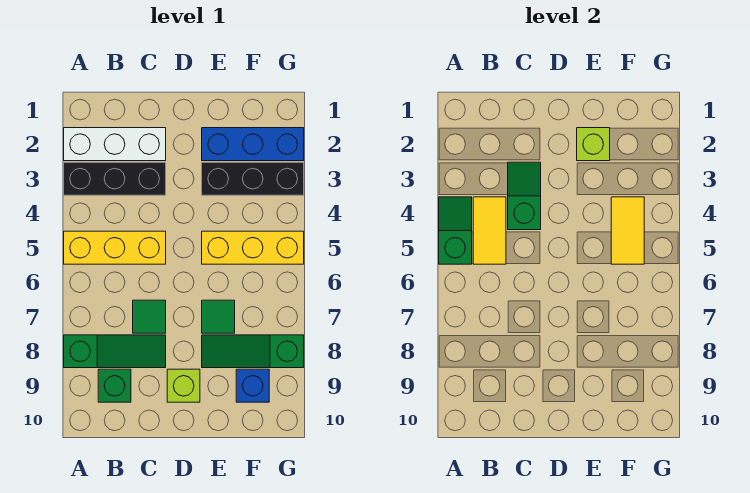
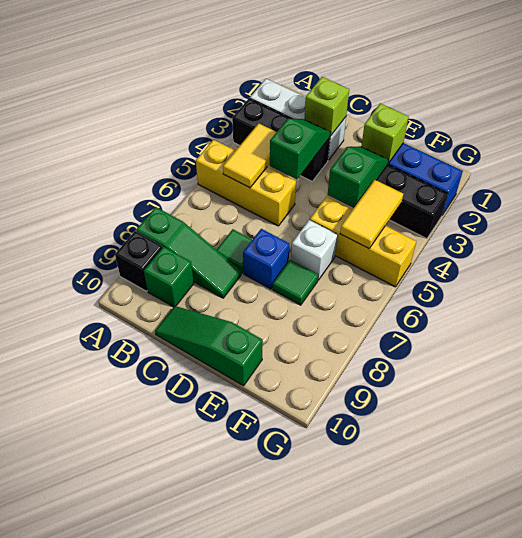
green slope A4:A5 level 2 top 5 -> green slope E3:E4 level 2 top 4
none -> black brick A9 level 1
lime brick D9 level 1 -> lime brick C2 level 2
none -> white brick E6 level 1
green slope E8:G8 level 1 top G -> green slope C10:E10 level 1 top E
blue brick F9 level 1 -> blue brick D7 level 1

